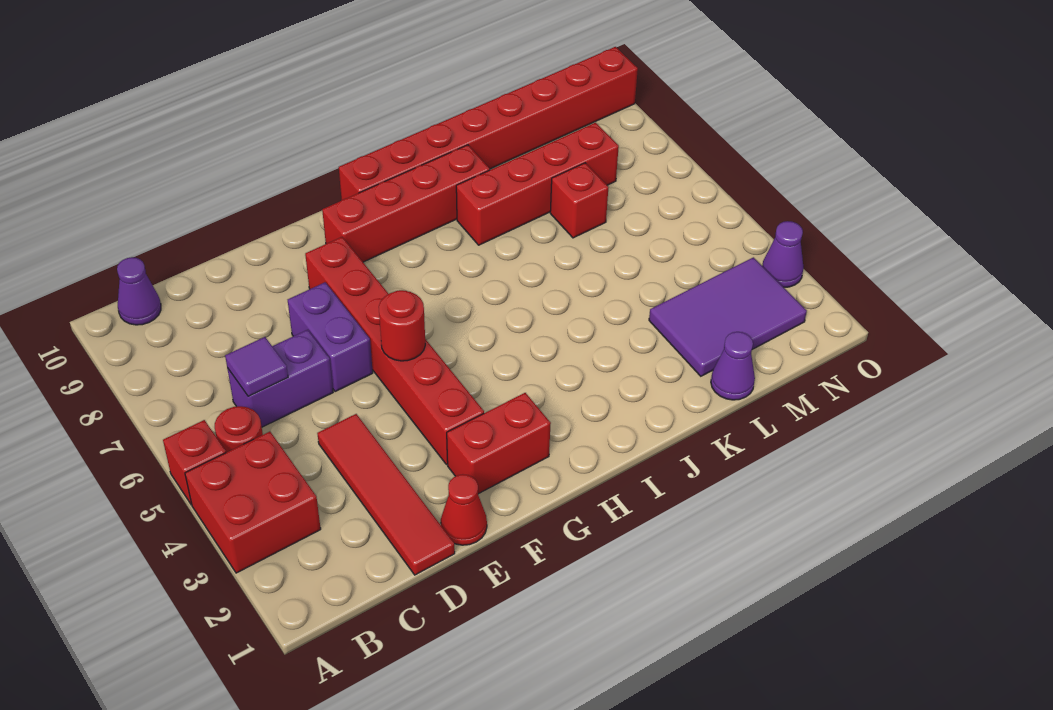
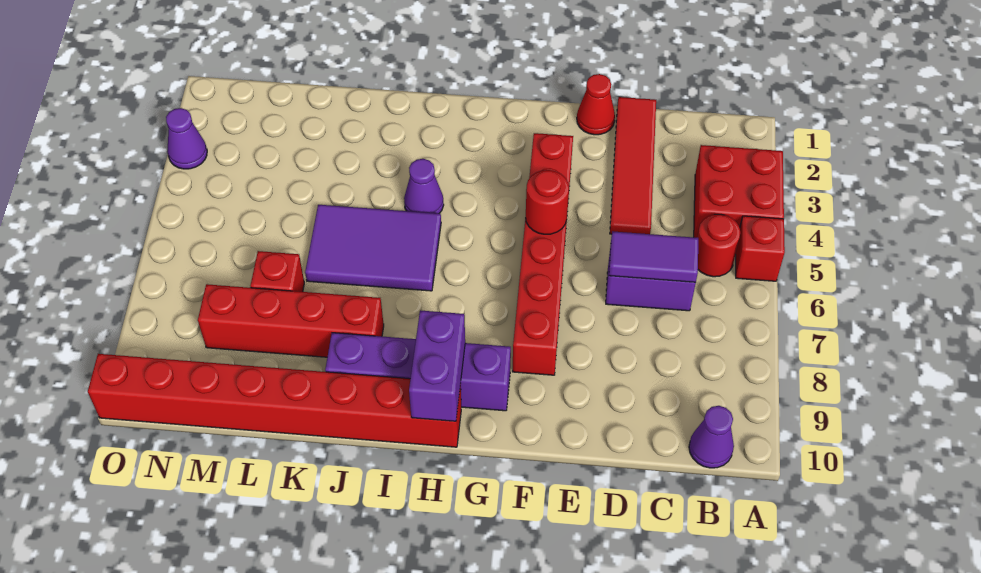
purple tile C6 level 2 -> purple tile C6:D6 level 2
purple brick E6:E7 level 1 -> purple brick H9:H10 level 2
red brick F2:G2 level 1 -> none
red brick G9:J9 level 1 -> purple brick G9:J9 level 1
purple cone L1 level 1 -> purple cone I4 level 1
purple tile L2:N3 level 1 -> purple tile I5:K6 level 1

